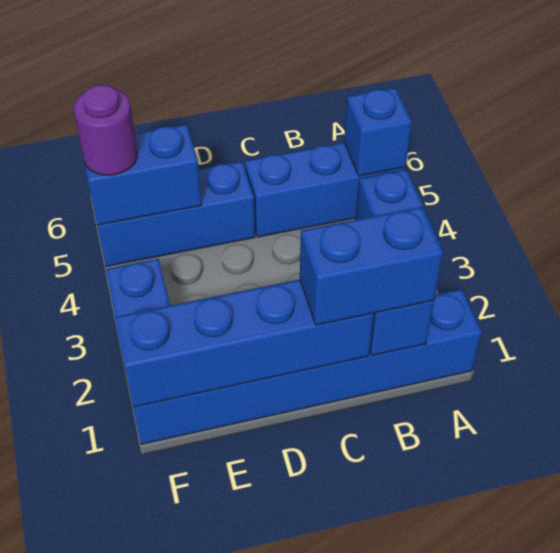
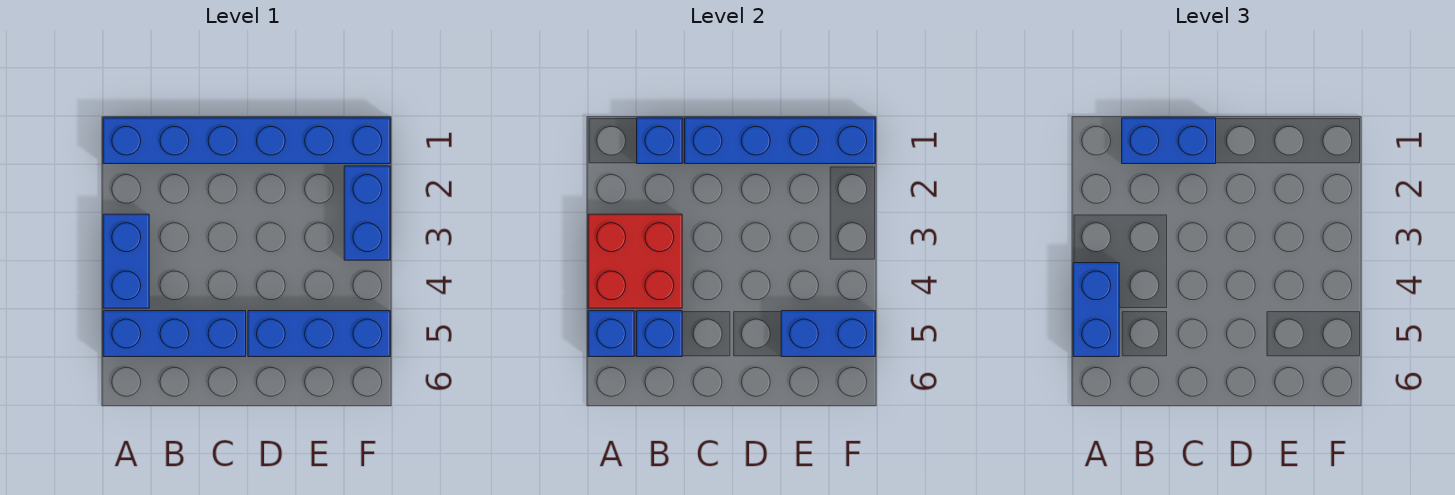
none -> red brick A3:B4 level 2
none -> blue brick A4:A5 level 3
none -> blue brick B5 level 2
purple round brick F5 level 3 -> none

